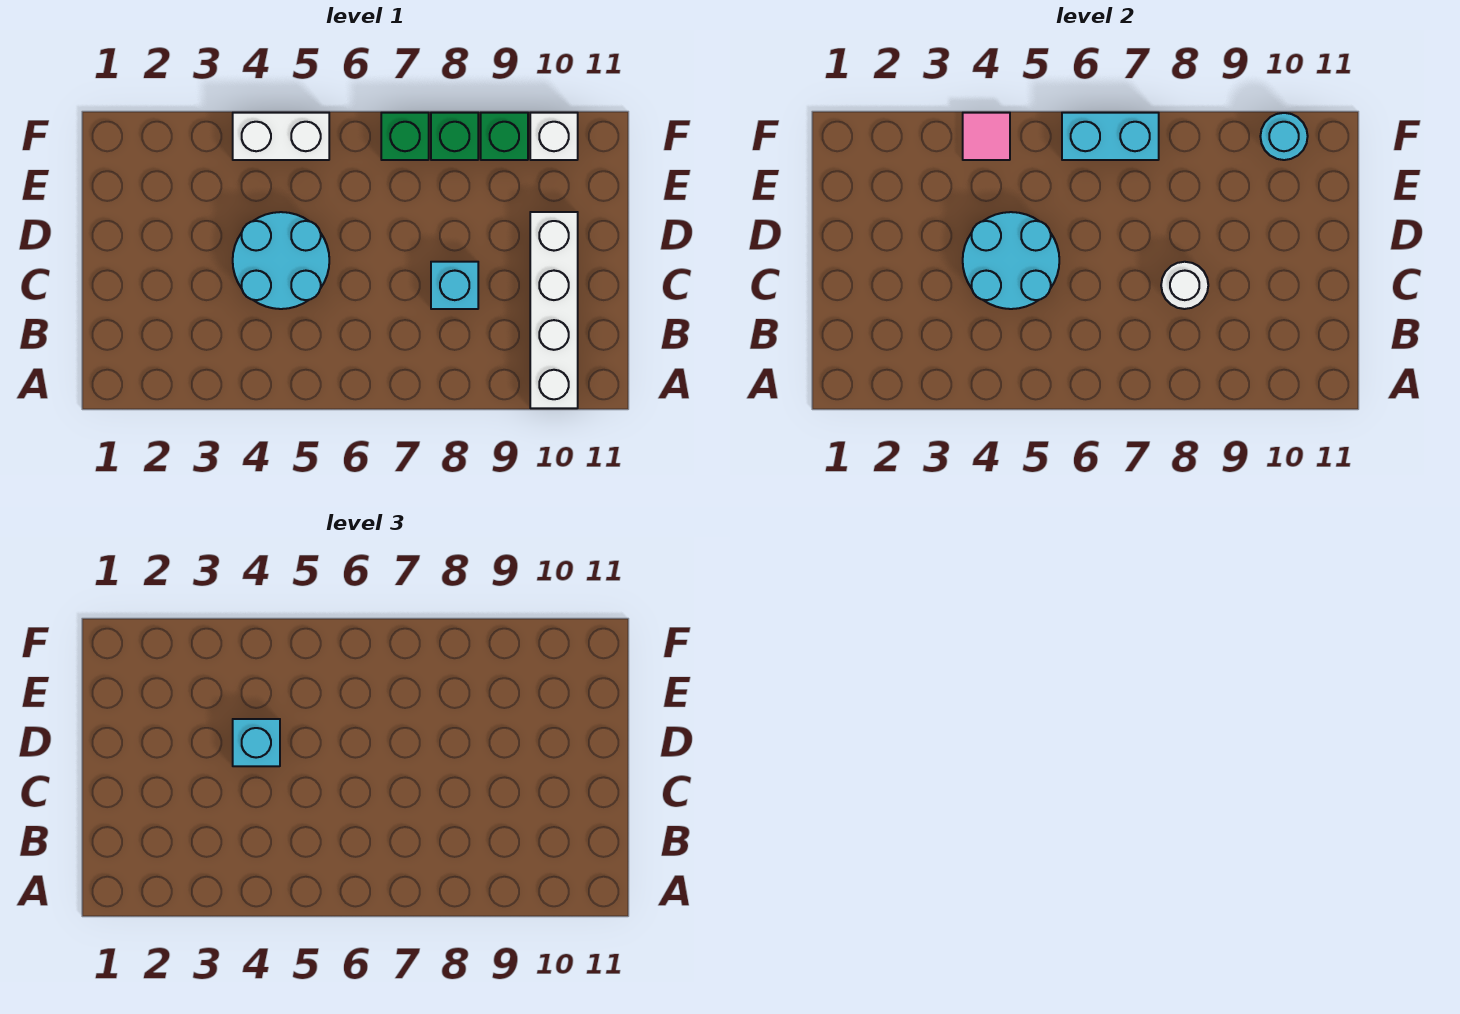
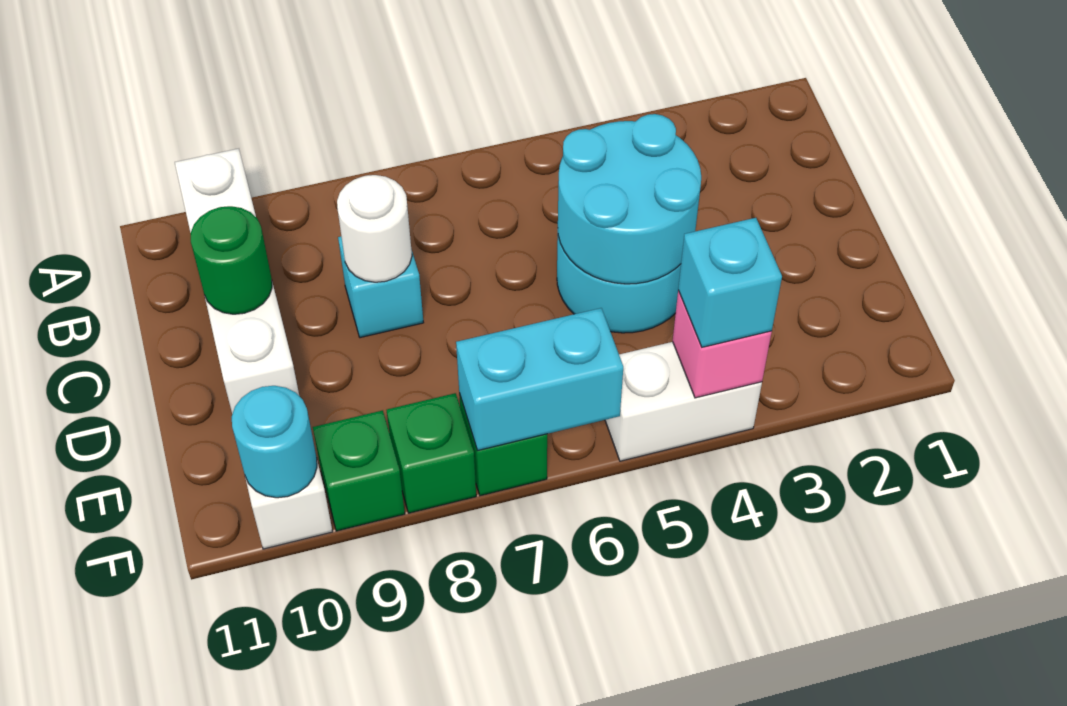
none -> green round brick C10 level 2
cyan brick D4 level 3 -> cyan brick F4 level 3
pink tile F4 level 2 -> pink brick F4 level 2

